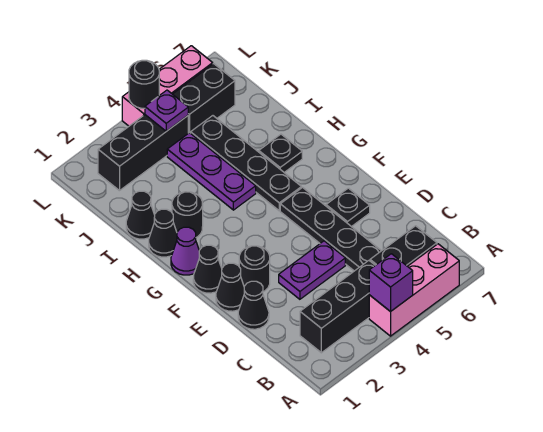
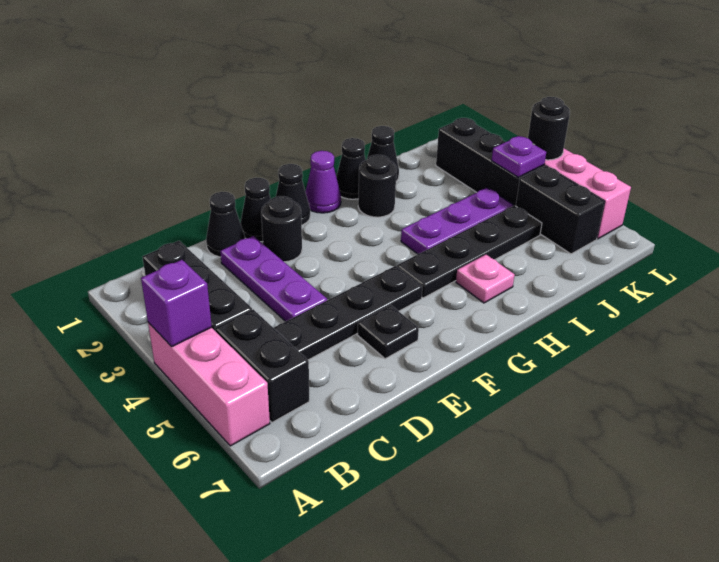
purple plate D3:D4 level 1 -> purple plate D2:D4 level 1
black plate H6 level 1 -> pink plate H6 level 1

